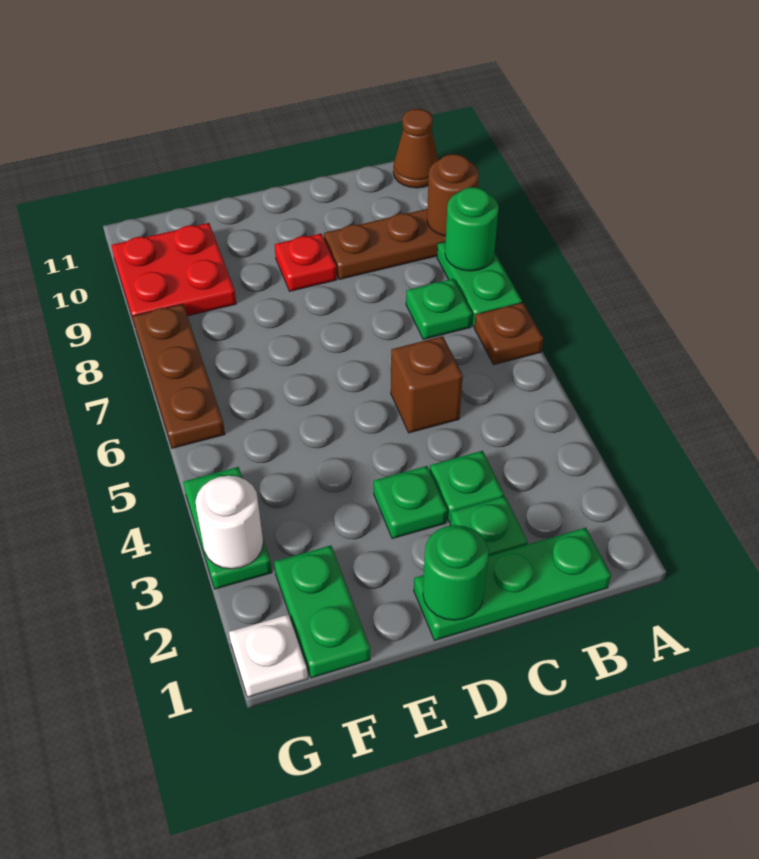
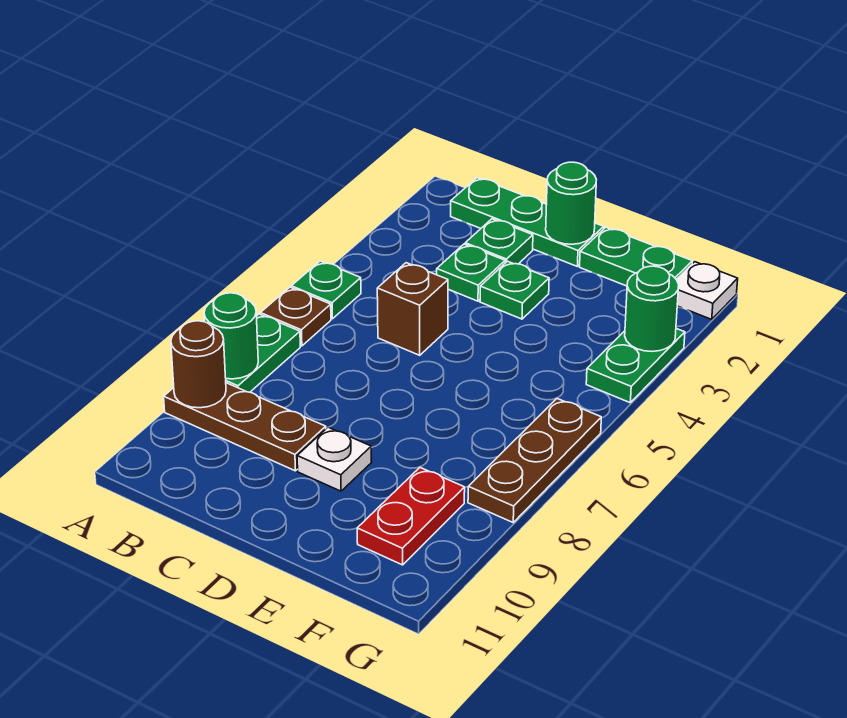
brown cone A11 level 1 -> none
green plate B7 level 1 -> green plate A5 level 1
red plate D9 level 1 -> white plate D9 level 1
green plate F1:F2 level 1 -> green plate E1:F1 level 1
red plate F9:G10 level 1 -> red plate F9:F10 level 1
white round brick G3 level 2 -> green round brick G3 level 2

